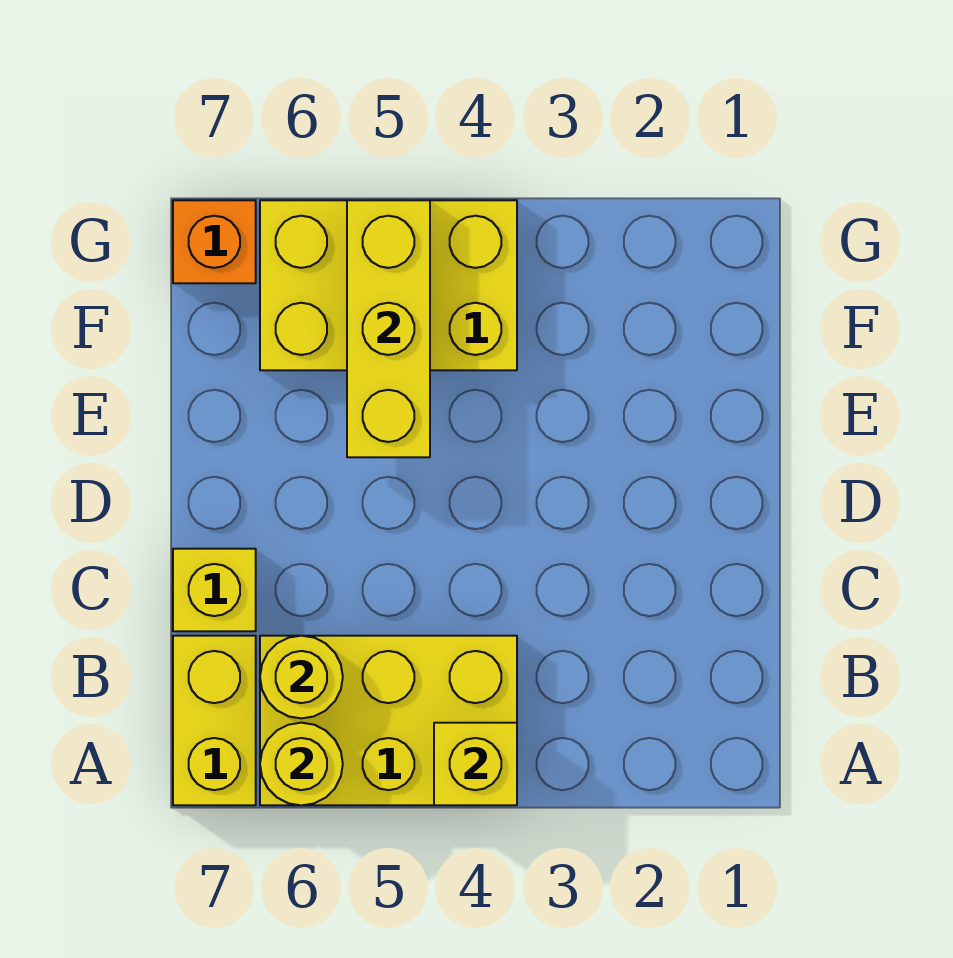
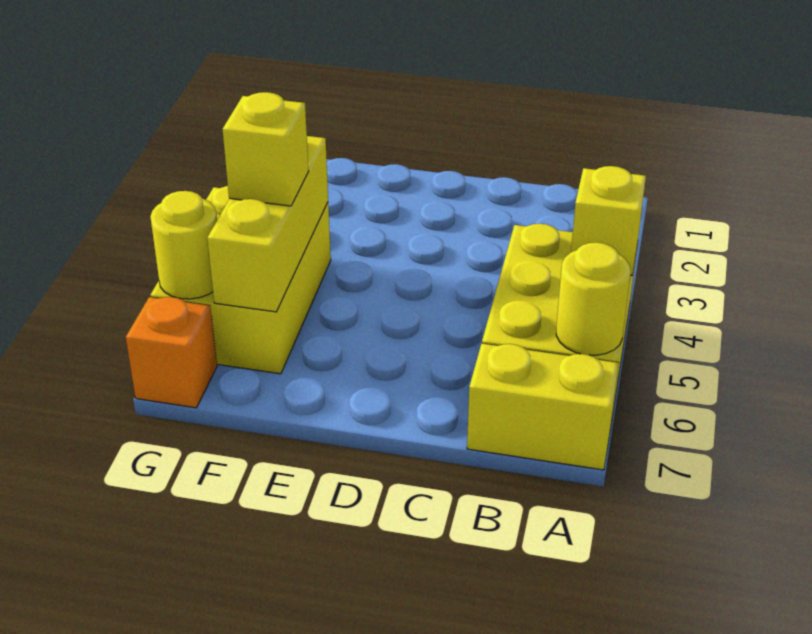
yellow round brick B6 level 2 -> yellow round brick G6 level 2
yellow brick C7 level 1 -> yellow brick F5 level 3
yellow brick E5:G5 level 2 -> yellow brick F4:F6 level 2

